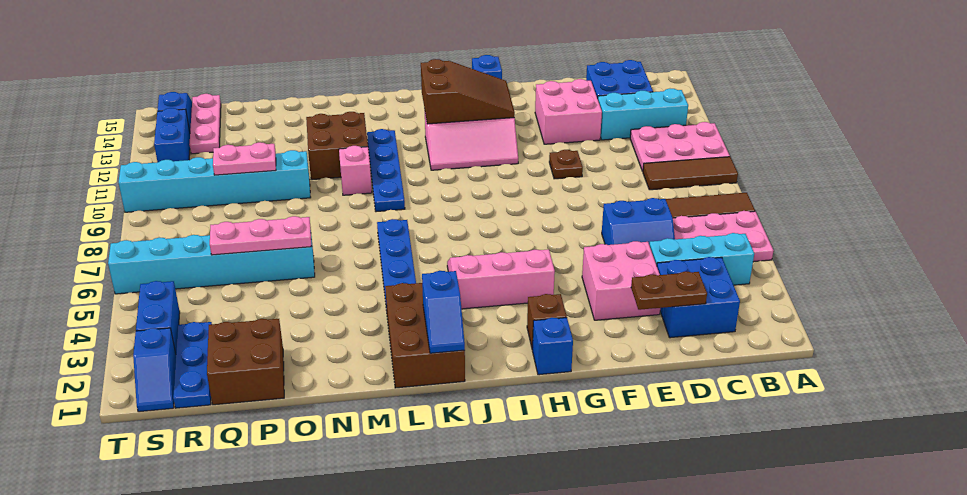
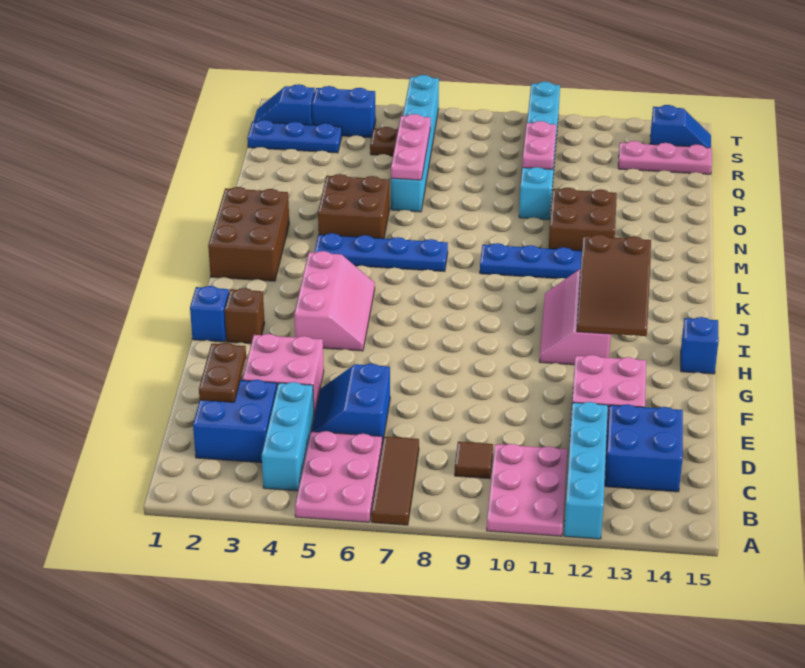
brown tile A9:C9 level 1 -> brown tile C9 level 1
cyan brick B12:D12 level 1 -> cyan brick A12:D12 level 1
brown plate F10 level 1 -> brown plate R5 level 1
brown brick K1:L3 level 1 -> brown brick K1:M2 level 1
blue slope K1:K2 level 2 top 2 -> none
pink brick M10 level 1 -> none
brown brick P1:Q2 level 1 -> brown brick M4:N5 level 1
blue brick S12:S13 level 1 -> none

